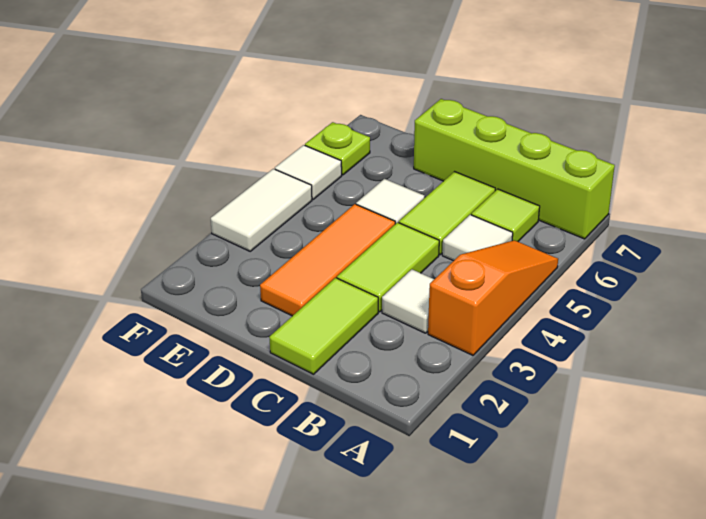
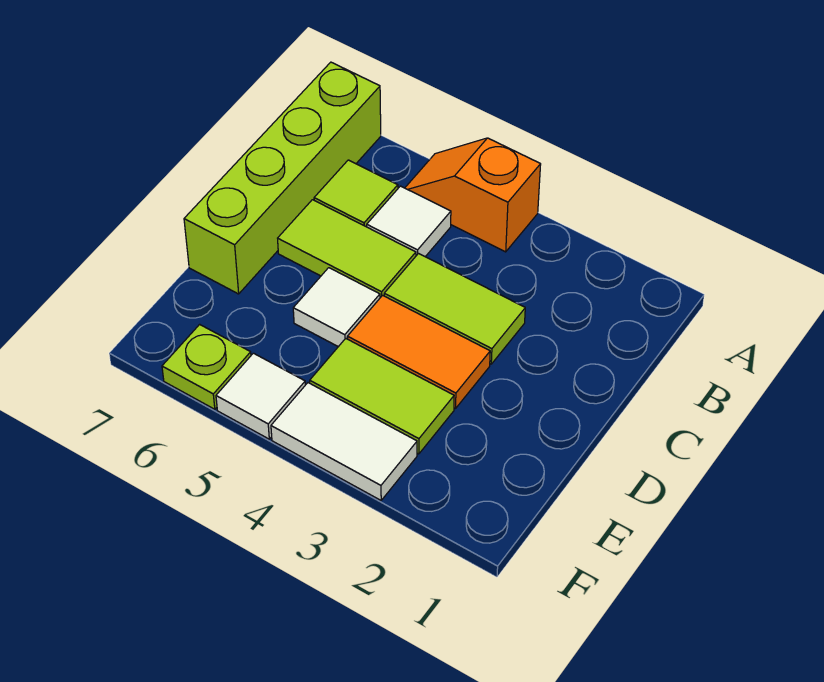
orange slope A3:A5 level 1 top 3 -> orange slope A4:A5 level 1 top 4
white tile B3 level 1 -> none
lime tile C1:C2 level 1 -> lime tile E3:E4 level 1
orange tile D2:D4 level 1 -> orange tile D3:D4 level 1

